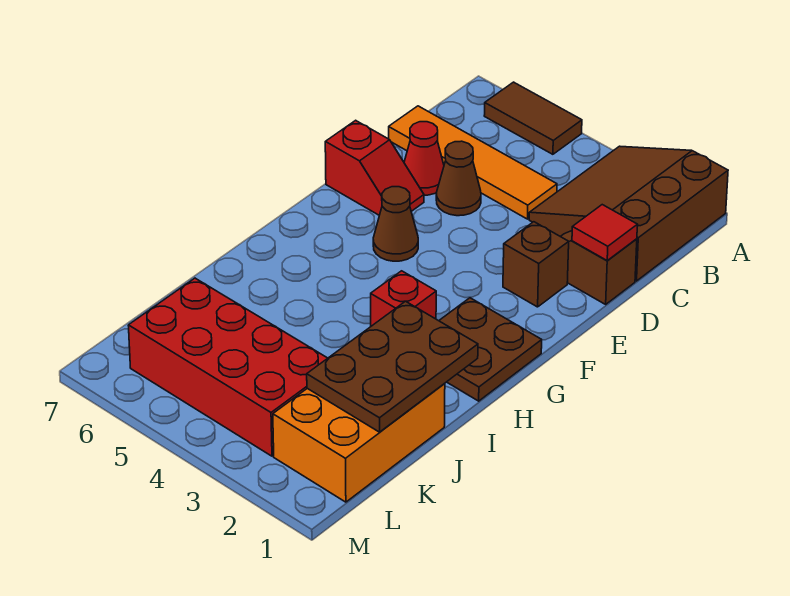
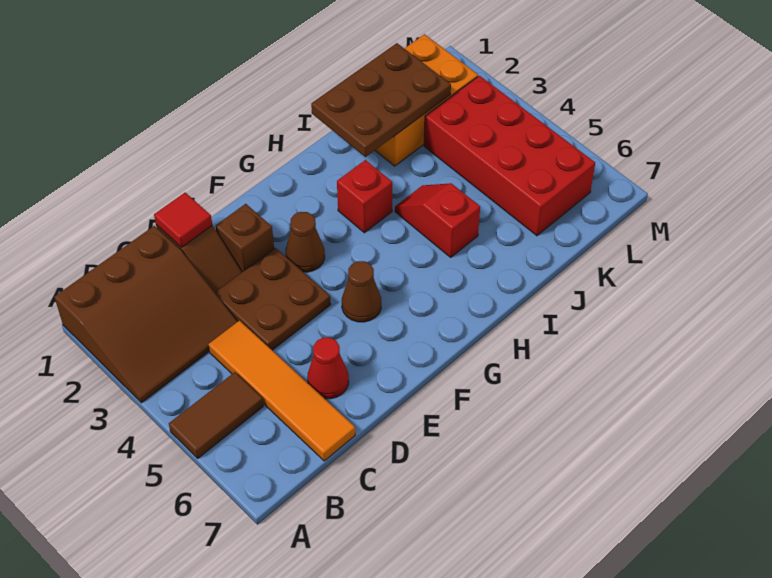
brown tile A5:A6 level 1 -> brown tile A5:B5 level 1
brown cone D5 level 1 -> brown cone F3 level 1
red slope E6:E7 level 1 top 7 -> red slope I4:I5 level 1 top 5
brown plate G1:H2 level 1 -> brown plate D3:E4 level 1

